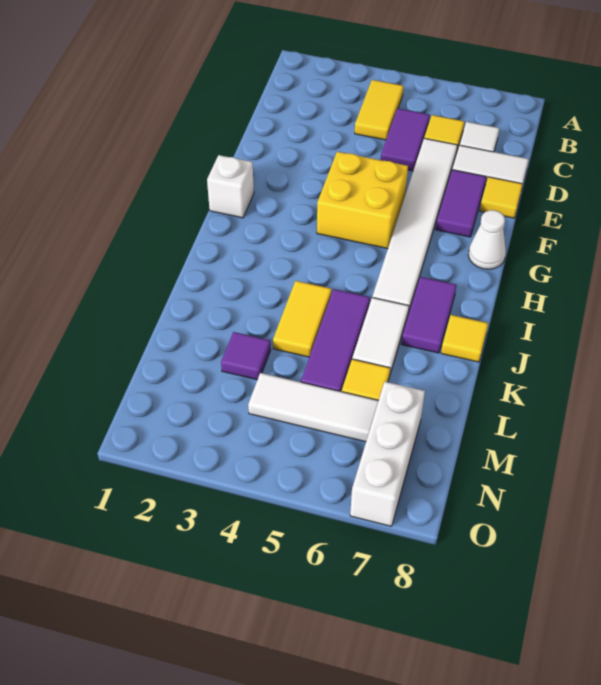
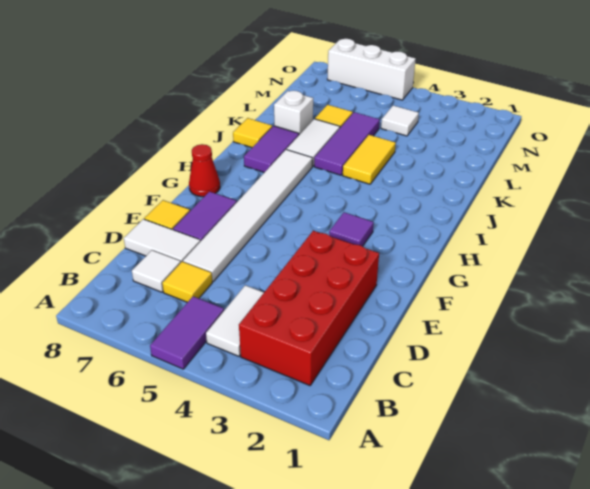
none -> red brick B2:E3 level 1
yellow tile B4:C4 level 1 -> white tile B4:C4 level 1
purple tile C5:D5 level 1 -> purple tile A5:B5 level 1
yellow brick F4:G5 level 1 -> none
white brick G1 level 1 -> white brick K7 level 1
white cone G8 level 1 -> red cone G8 level 1
purple tile L3 level 1 -> purple tile G3 level 1
white tile M4:M6 level 1 -> white tile M4 level 1
white brick M7:O7 level 1 -> white brick O5:O7 level 1

